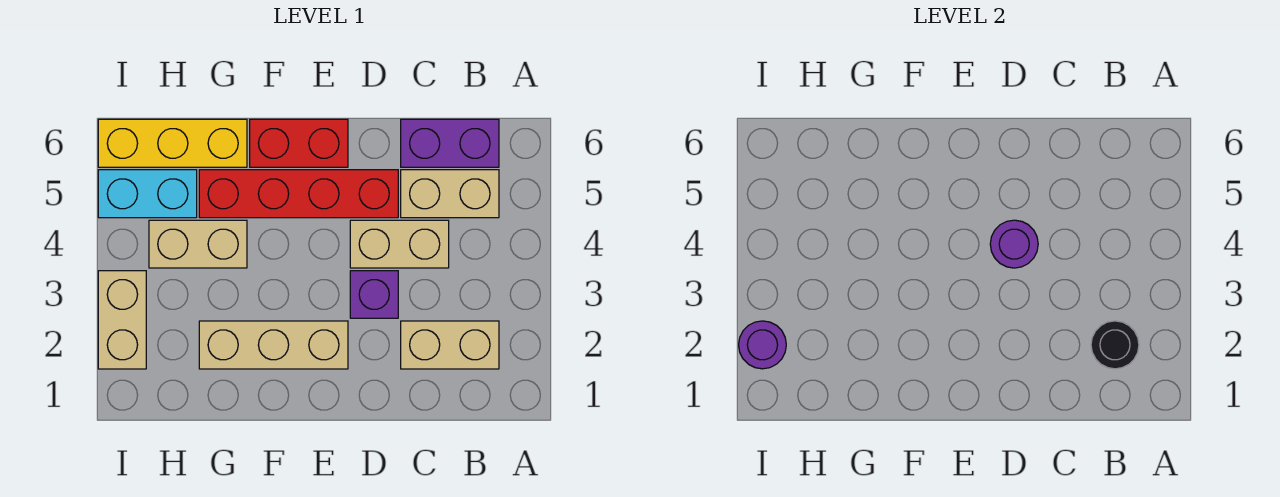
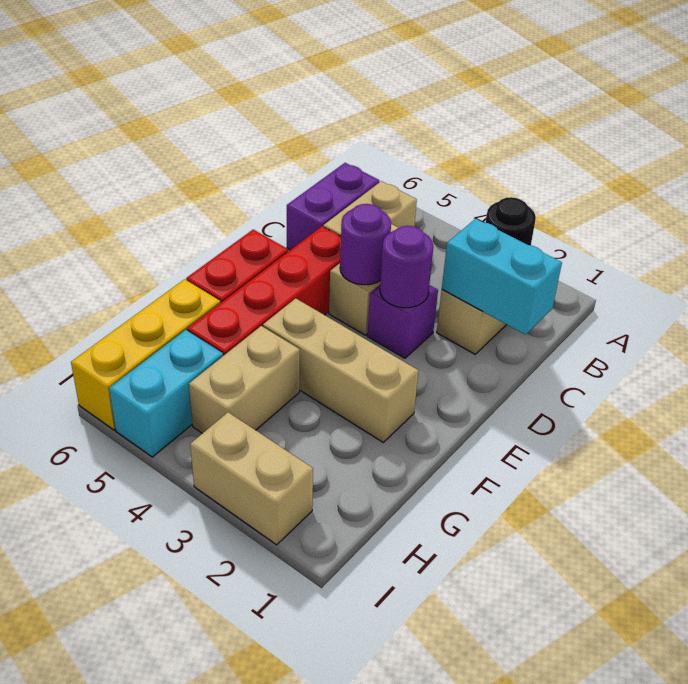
none -> cyan brick C1:C2 level 2
tan brick E2:G2 level 1 -> tan brick F2:F4 level 1
purple round brick I2 level 2 -> purple round brick D3 level 2

